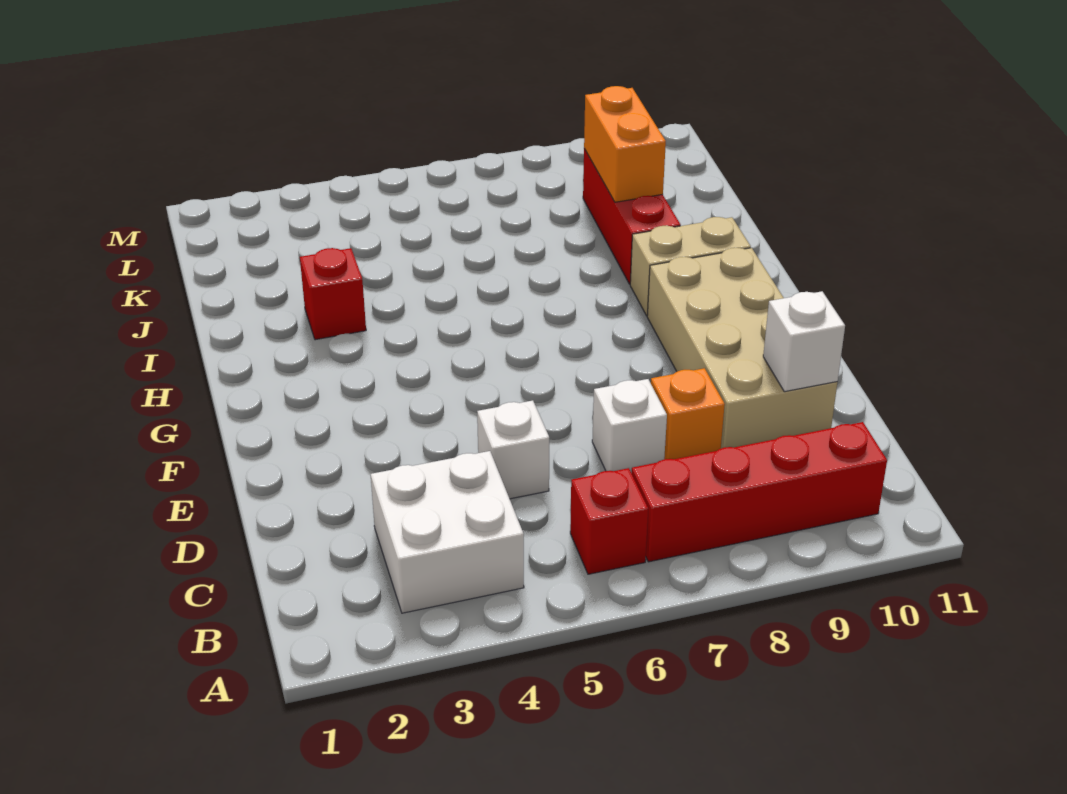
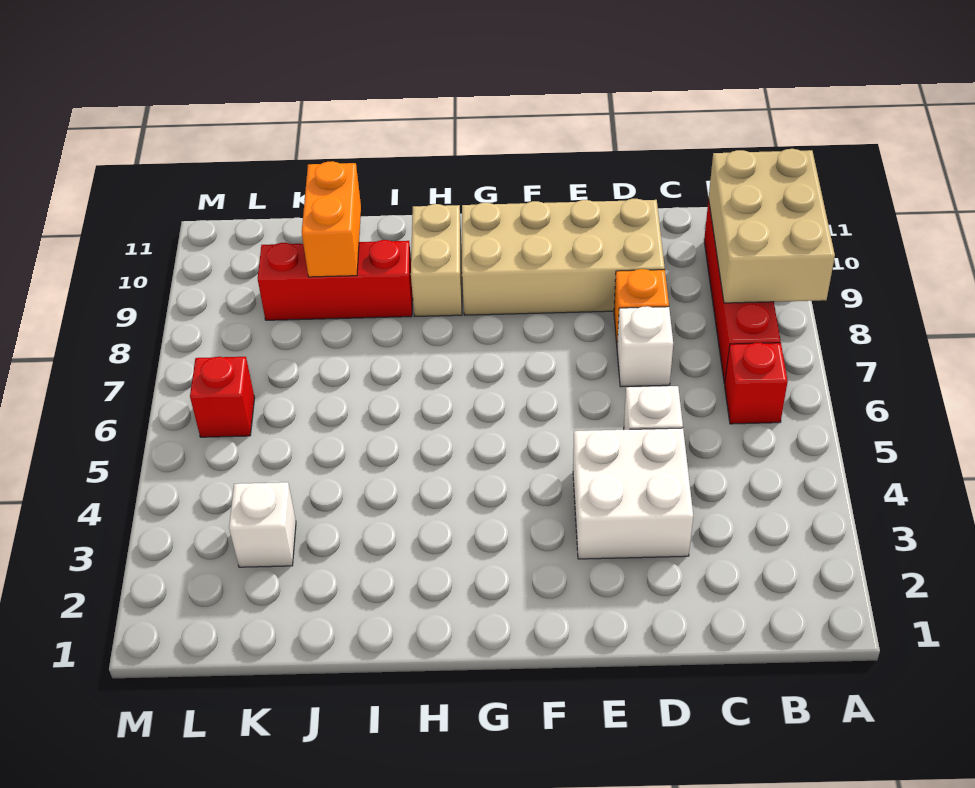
none -> tan brick A8:B10 level 2
white brick B3:C4 level 1 -> white brick D3:E4 level 1
white brick D10 level 2 -> white brick K3 level 1
red brick I3 level 1 -> red brick L6 level 1
orange brick J9:K9 level 2 -> orange brick J9:J10 level 2

